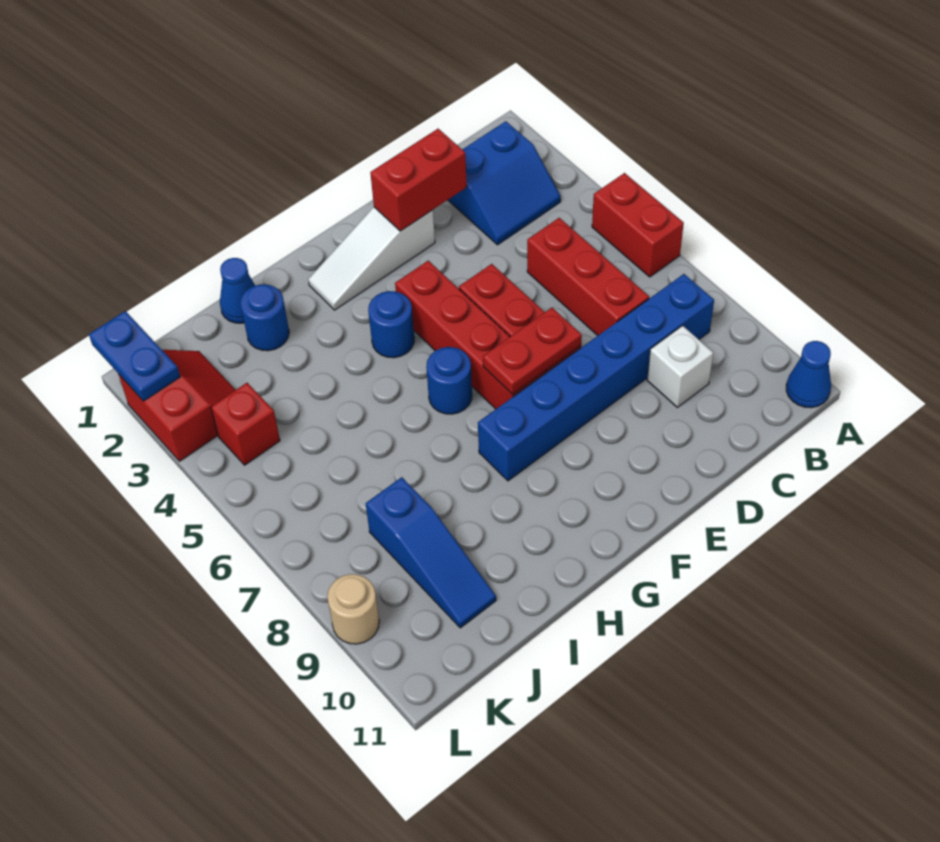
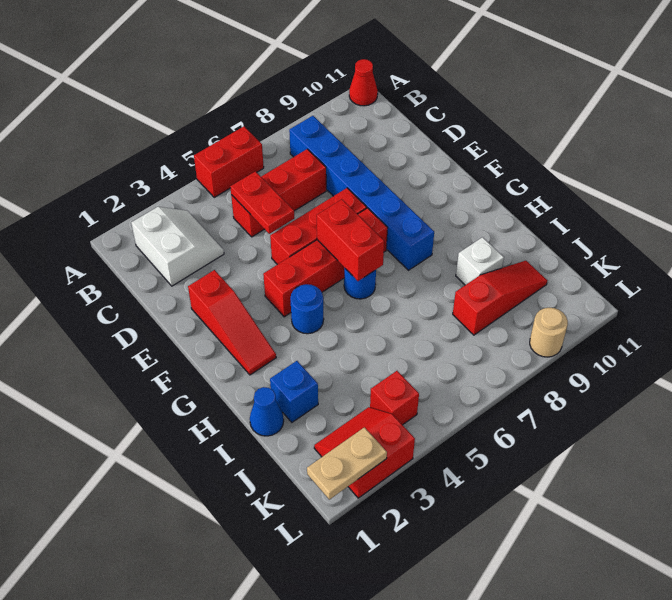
blue cone A11 level 1 -> red cone A11 level 1
blue slope B2:C3 level 1 top 2 -> white slope B2:C3 level 1 top 2
white brick C9 level 1 -> white brick I9 level 1
red brick D2:E2 level 2 -> red brick F6:G6 level 2
white slope E2:G2 level 1 top E -> red slope E2:G2 level 1 top E
red plate E7:F7 level 2 -> red plate C5:D5 level 2
blue round brick I2 level 1 -> blue brick I2 level 1
blue slope J8:J10 level 1 top 8 -> red slope J8:J10 level 1 top 8
blue plate L1:L2 level 2 -> tan plate L1:L2 level 2

